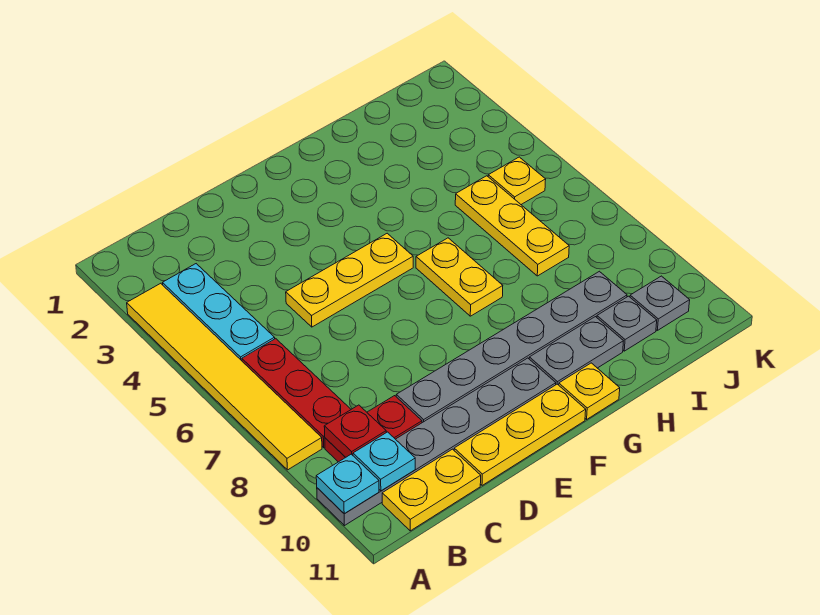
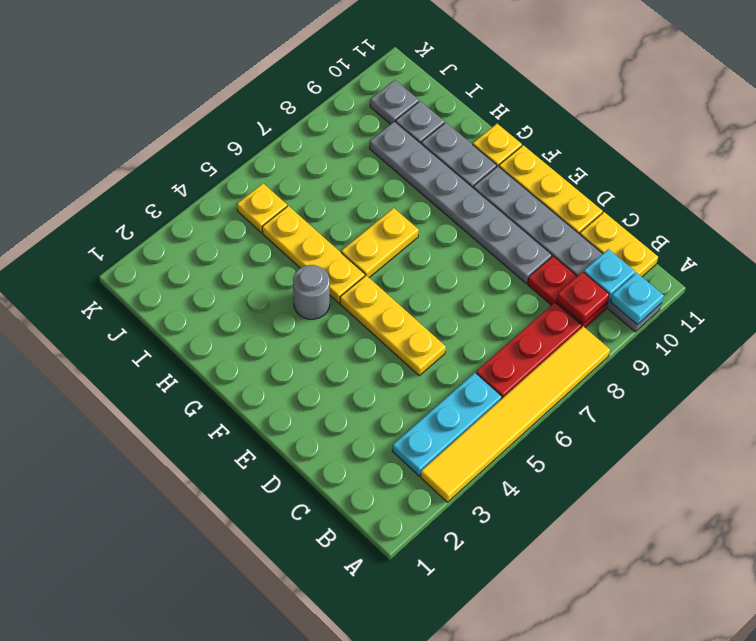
none -> grey round brick G4 level 1
yellow plate I5:I7 level 1 -> yellow plate G5:I5 level 1

